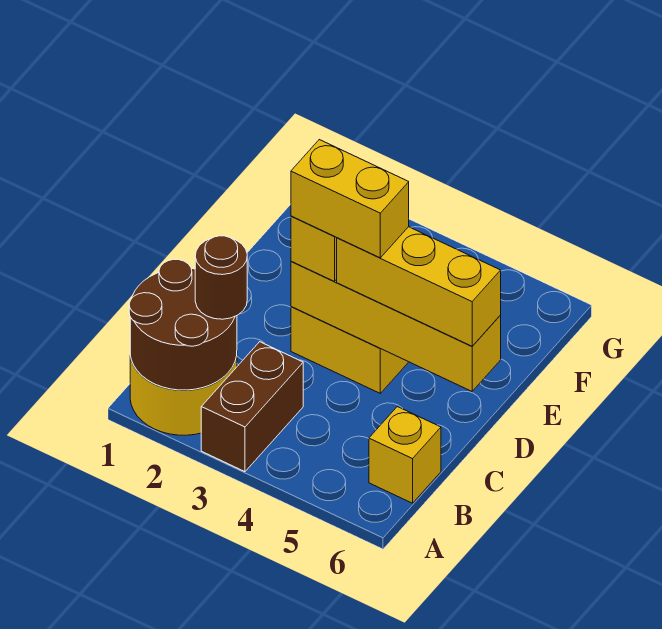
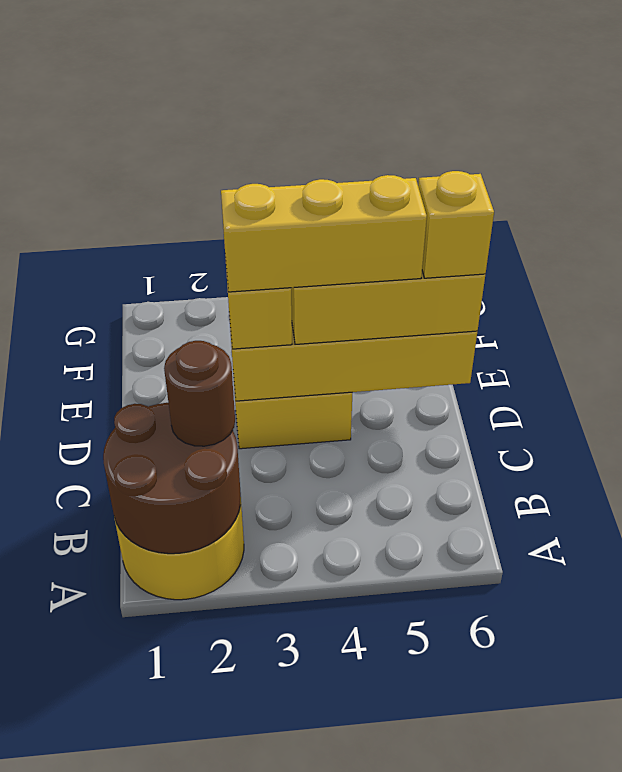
brown brick A3:B3 level 1 -> none
yellow brick B6 level 1 -> yellow brick D6 level 4
yellow brick D3:D4 level 4 -> yellow brick D3:D5 level 4

